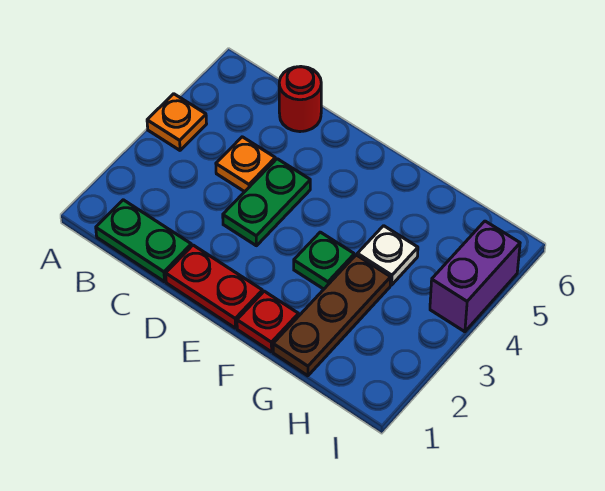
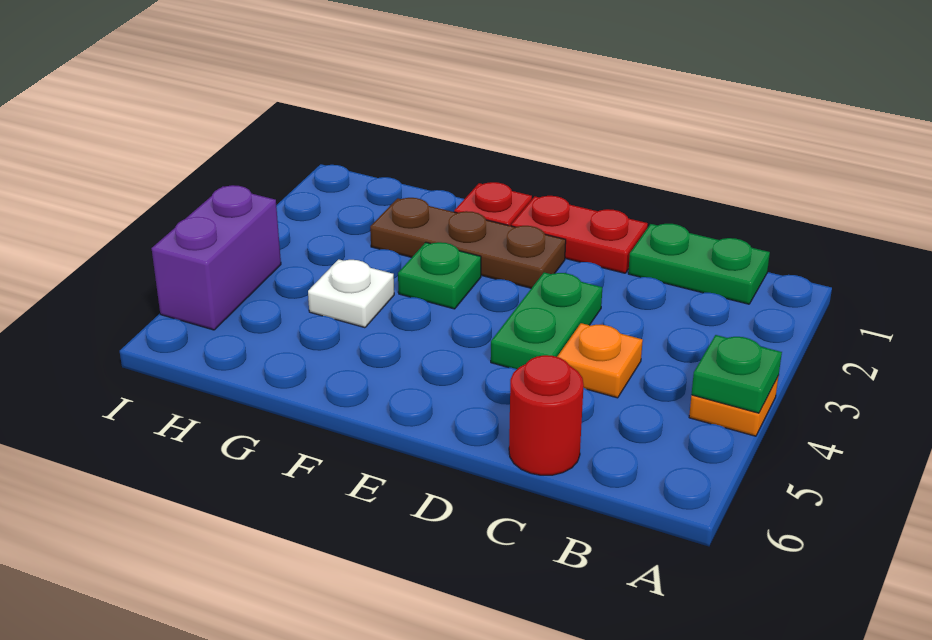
none -> green plate A4 level 2
brown plate G1:G3 level 1 -> brown plate E2:G2 level 1

